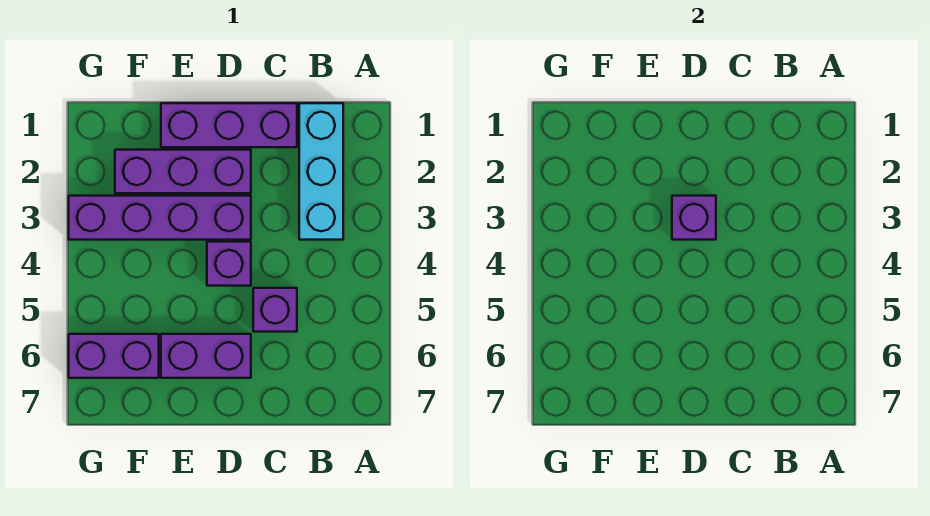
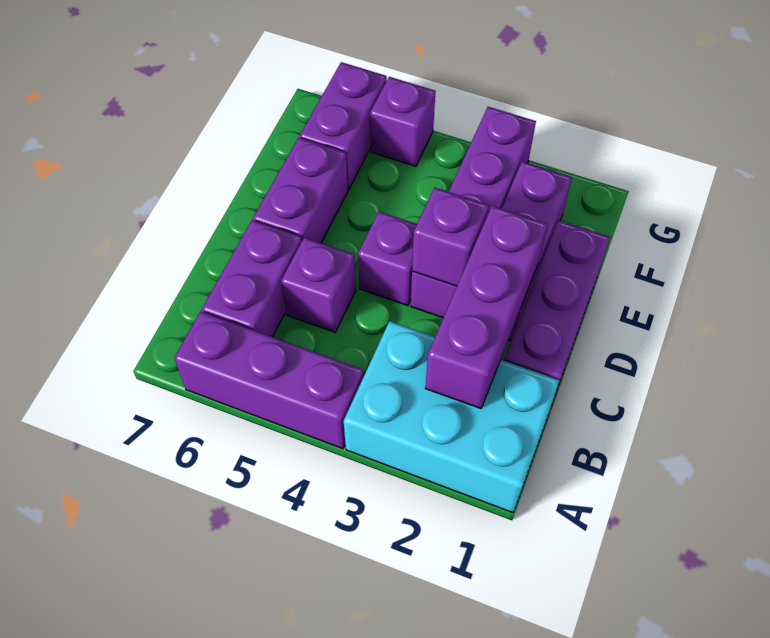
none -> purple brick A4:A6 level 1
cyan brick B1:B3 level 1 -> cyan brick A1:B3 level 1
none -> purple brick B2:D2 level 2
none -> purple brick B6:C6 level 1
none -> purple brick G5 level 1

